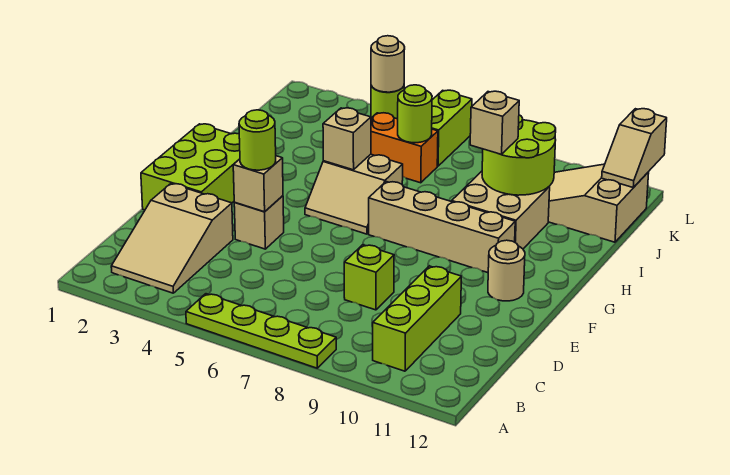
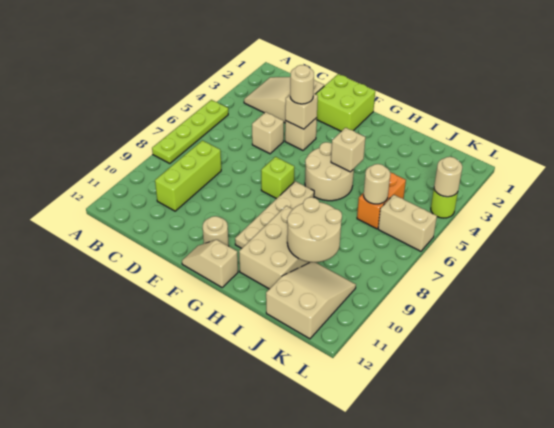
lime brick B10:D10 level 1 -> lime brick C8:C10 level 1
lime brick D8 level 1 -> lime brick F7 level 1
lime brick E1:G2 level 1 -> lime brick E1:F2 level 1
lime round brick E4 level 3 -> tan round brick E4 level 3
tan slope G5:H6 level 1 top H -> tan round brick G5:H6 level 1
tan brick G7:G10 level 1 -> tan plate G7:G10 level 1
tan brick H9:I10 level 1 -> tan brick H9:I11 level 1
lime round brick I9:J10 level 2 -> tan round brick I9:J10 level 2
tan brick I9 level 3 -> tan brick D5 level 1
lime round brick J6 level 2 -> tan round brick J6 level 2
lime brick K6:L6 level 1 -> tan brick K6:L6 level 1
tan slope K12:L12 level 2 top L -> tan slope F12:G12 level 1 top G

